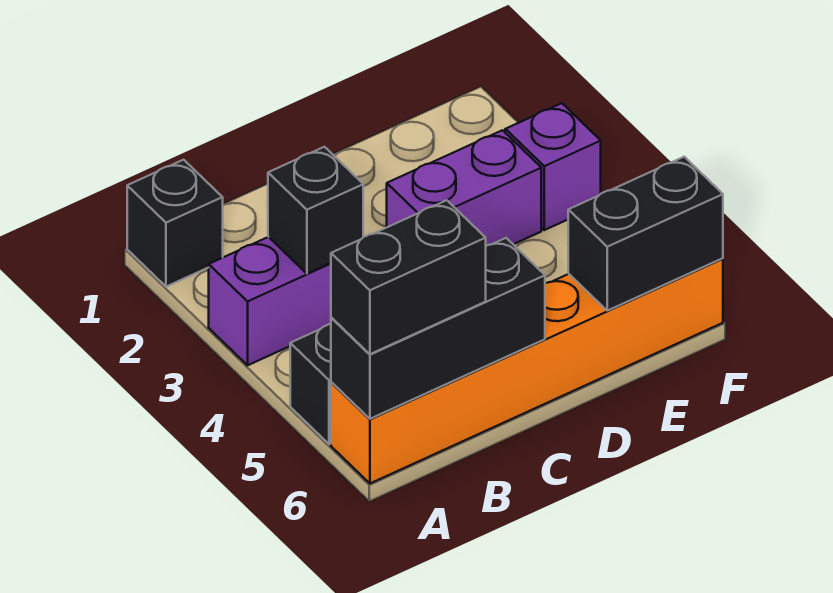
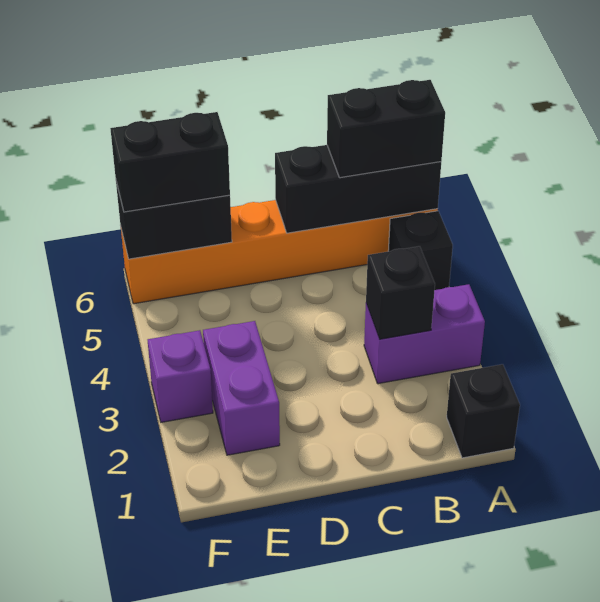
purple brick D3:E3 level 1 -> purple brick E2:E3 level 1
none -> black brick E6:F6 level 3

